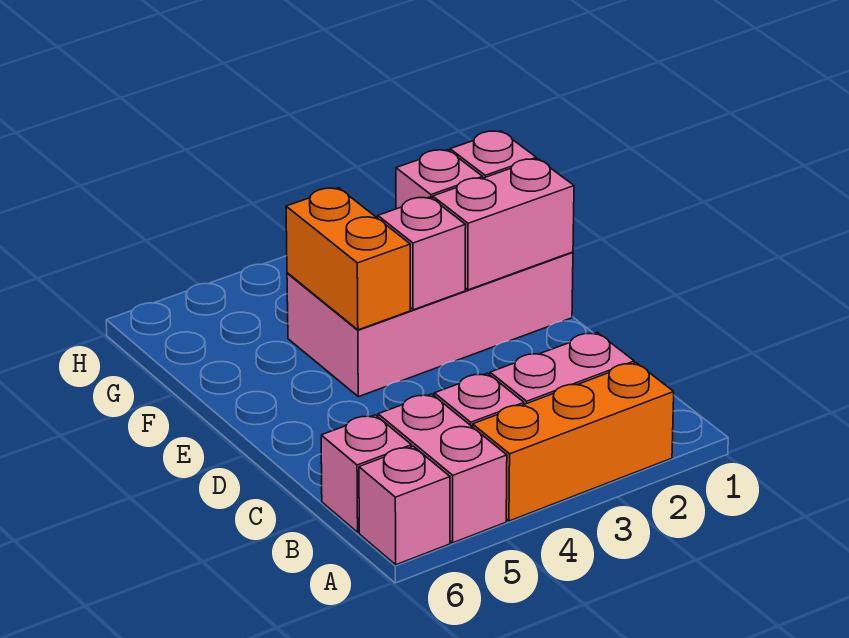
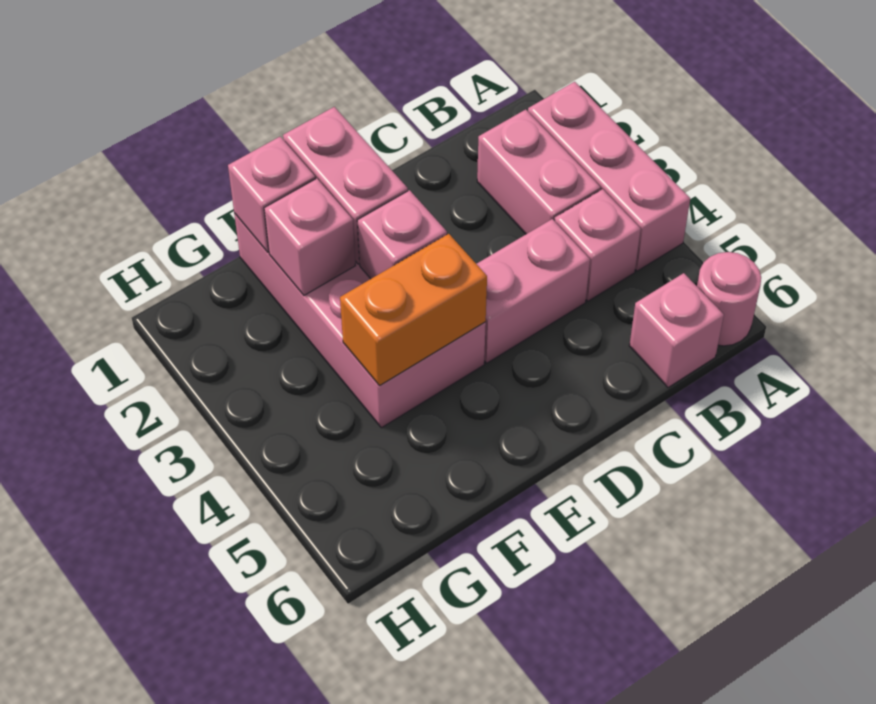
orange brick A2:A4 level 1 -> pink brick A2:A4 level 1
pink brick A5:B5 level 1 -> pink brick C4:D4 level 1
pink brick A6 level 1 -> pink round brick A6 level 1

